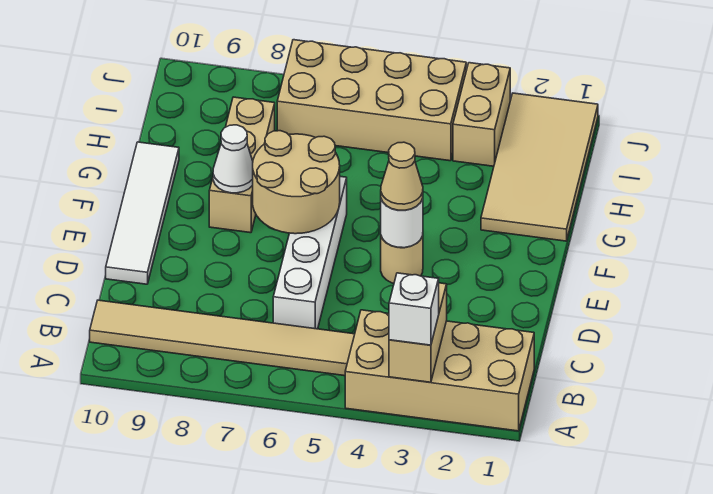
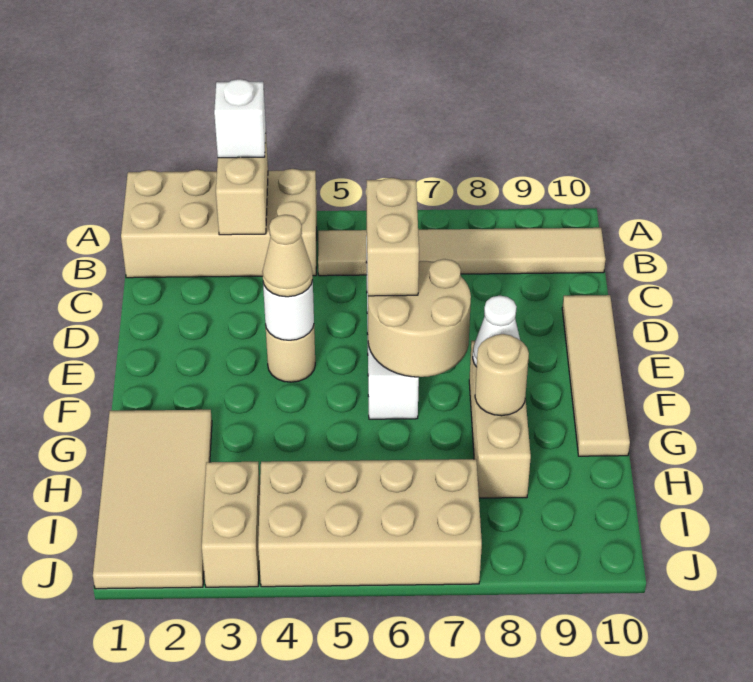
none -> tan brick D6:E6 level 3
white tile D10:G10 level 1 -> tan tile D10:G10 level 1
none -> tan round brick G8 level 2

